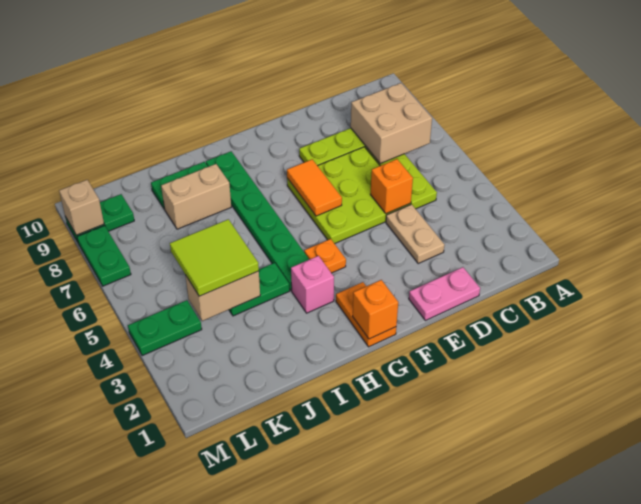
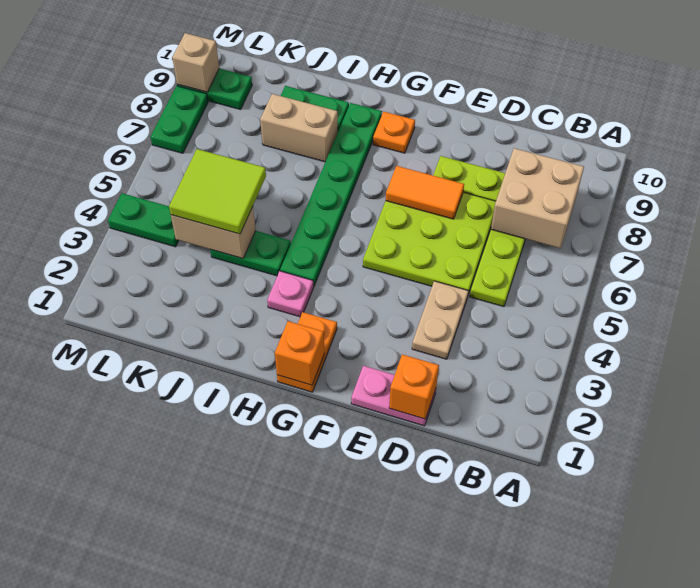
orange brick D5 level 2 -> orange brick D1 level 2
orange tile F6:F7 level 2 -> orange tile E7:F7 level 2
orange plate G4 level 1 -> orange plate G9 level 1
pink brick H3 level 1 -> pink plate H3 level 1

